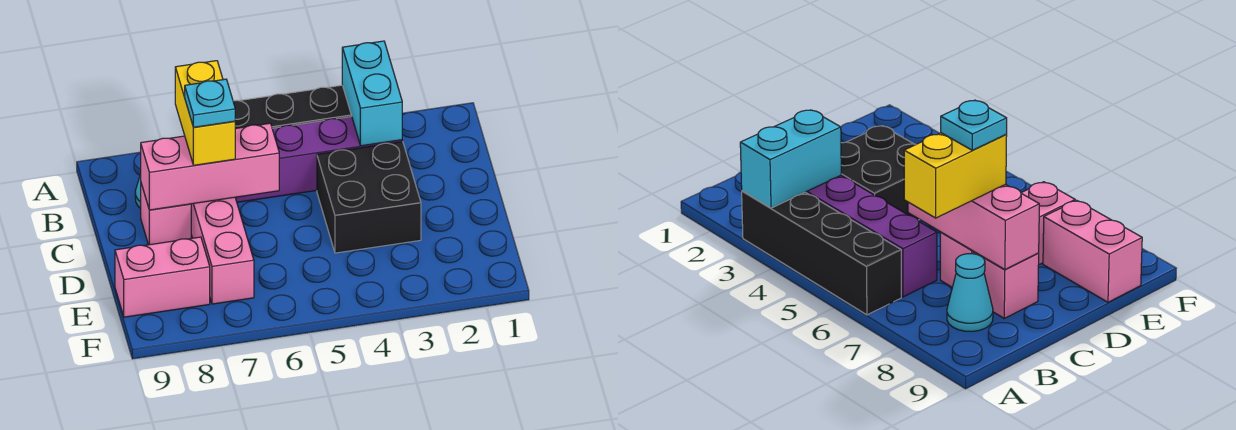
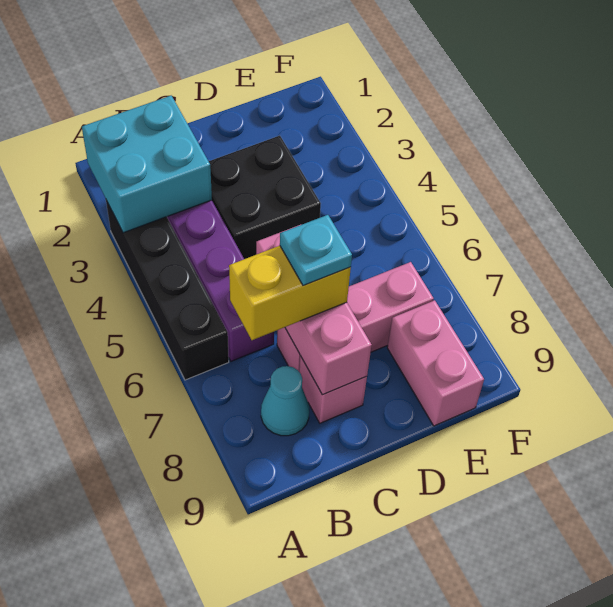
cyan brick A3:B3 level 2 -> cyan brick A2:B3 level 2

